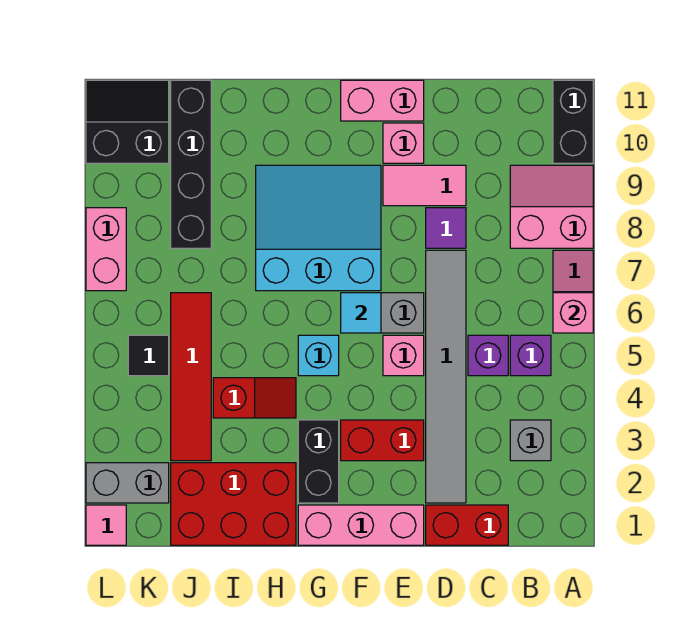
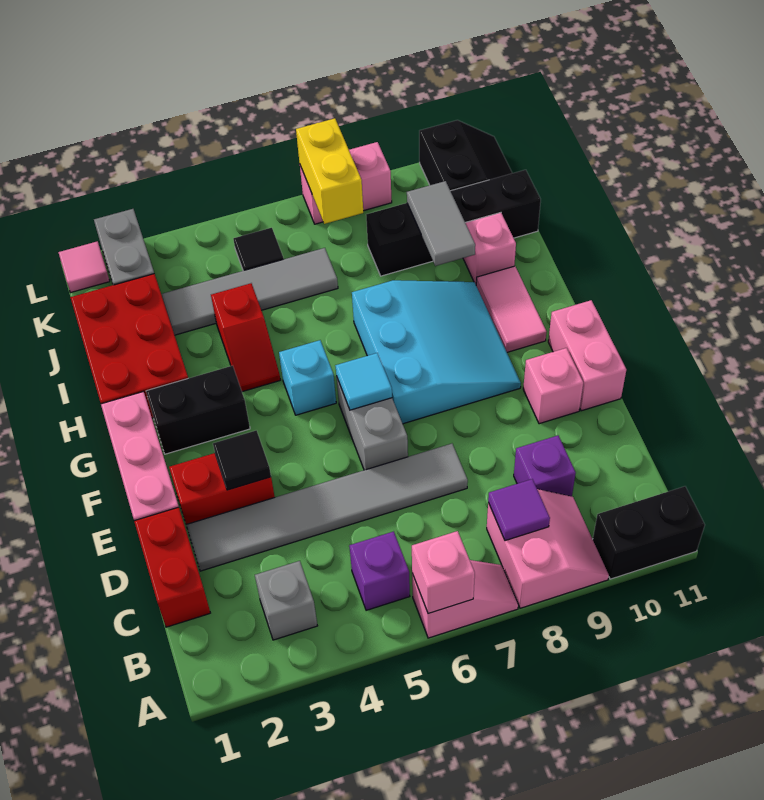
purple brick C5 level 1 -> purple brick C9 level 1
purple tile D8 level 1 -> purple tile B8 level 2
pink tile D9:E9 level 1 -> pink tile G10:H10 level 1
red brick E3:F3 level 1 -> red brick E2:E3 level 1
none -> black tile E3 level 2
pink brick E5 level 1 -> pink brick I10 level 1
none -> grey tile I9:J9 level 2
red tile J3:J6 level 1 -> grey tile J3:J6 level 1
none -> yellow brick K7:L7 level 2

